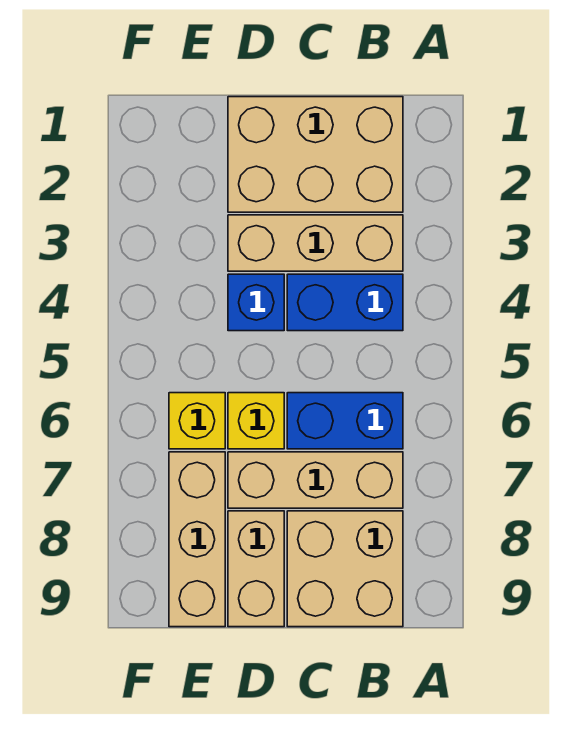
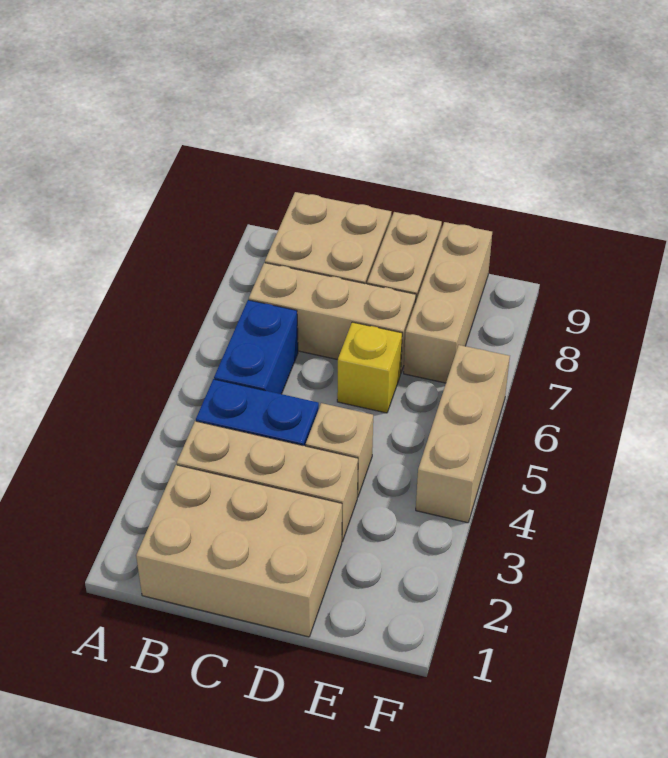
blue brick B6:C6 level 1 -> blue brick B5:B6 level 1
blue brick D4 level 1 -> tan brick D4 level 1
yellow brick E6 level 1 -> none
none -> tan brick F4:F6 level 1

